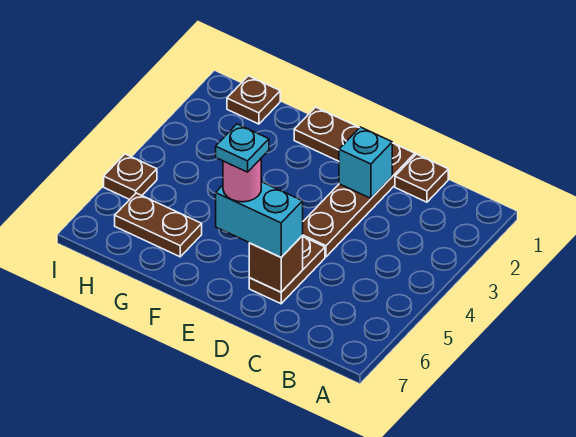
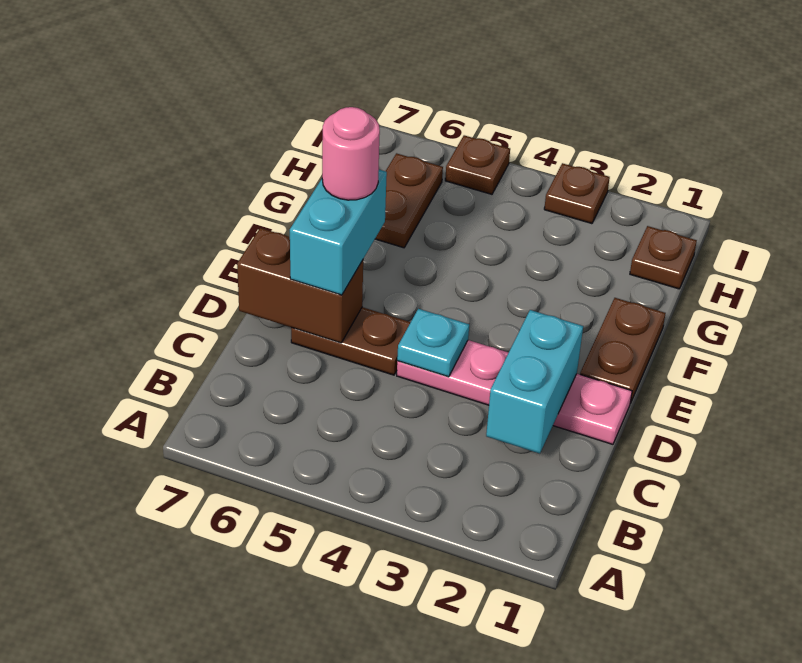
brown plate C1 level 1 -> brown plate I3 level 1
brown plate D1:D4 level 1 -> pink plate D1:D4 level 1
cyan brick D2 level 2 -> cyan brick C2:D2 level 2
brown brick D6 level 2 -> brown brick D6:D7 level 2
cyan plate E6 level 5 -> cyan plate D4 level 2

